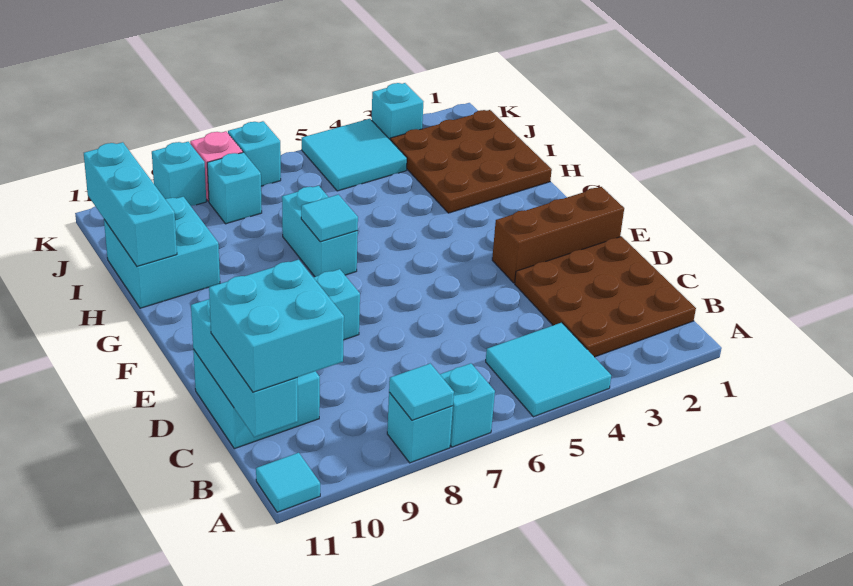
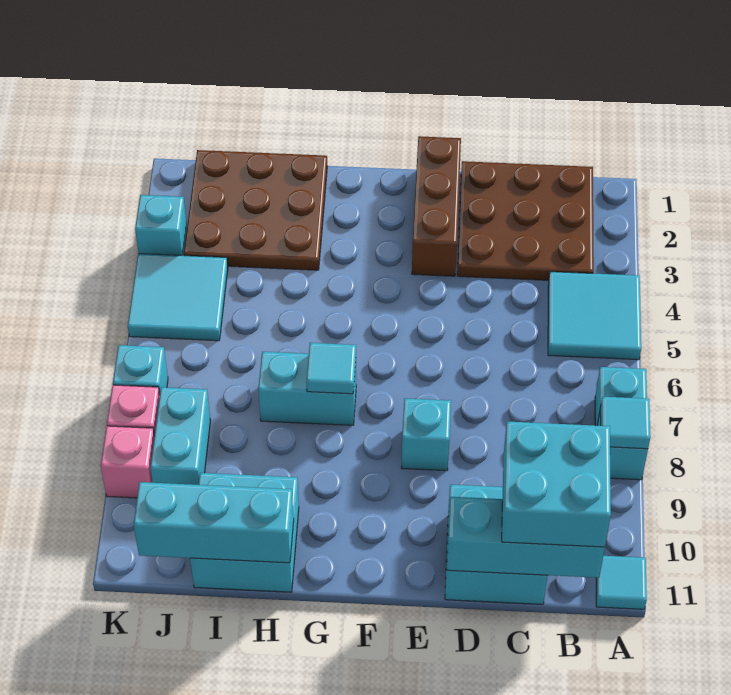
cyan brick J8 level 1 -> cyan brick J8:J9 level 1
cyan brick K9 level 1 -> pink brick K9 level 1

